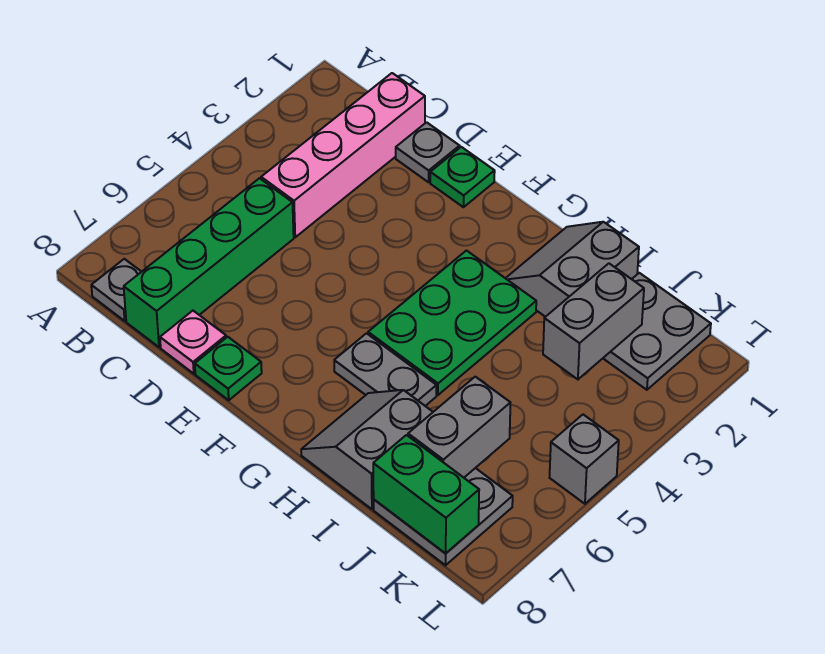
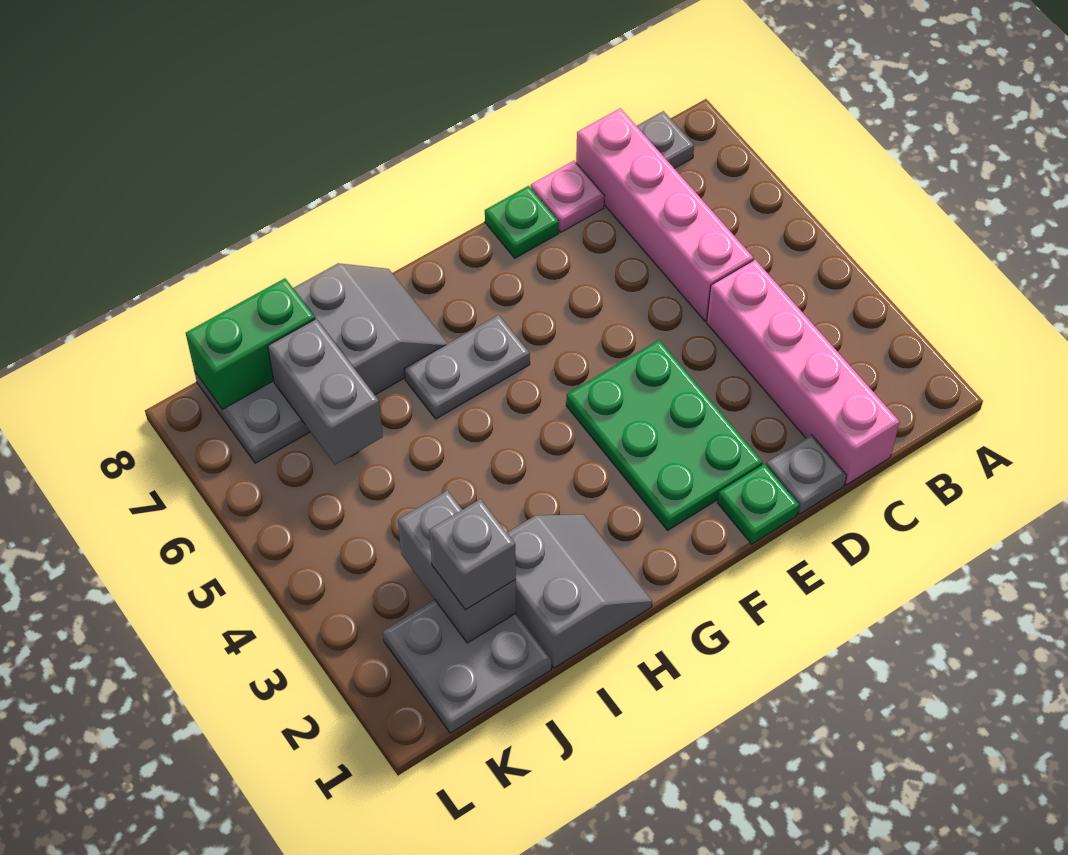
green brick C5:C8 level 1 -> pink brick C5:C8 level 1
green plate G3:H5 level 1 -> green plate E2:F4 level 1
grey brick L5 level 1 -> grey brick J2 level 3

